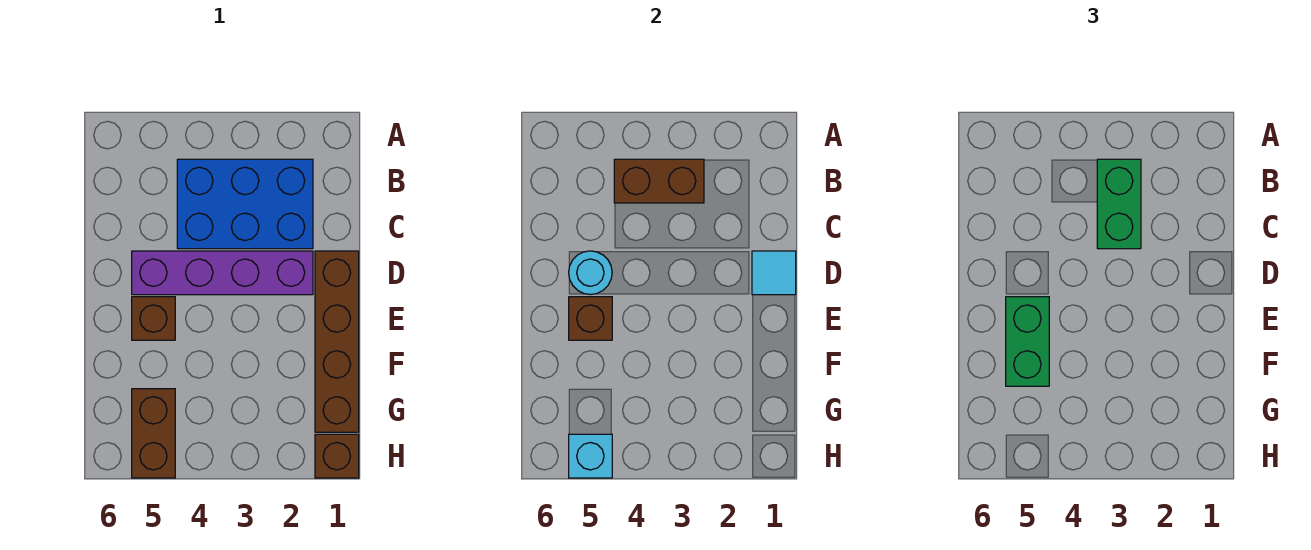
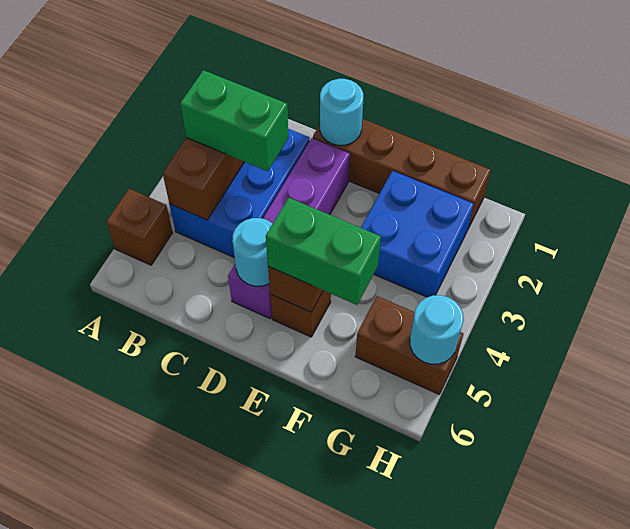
cyan tile D1 level 2 -> cyan round brick D1 level 2
none -> blue brick F2:G3 level 1
brown brick H1 level 1 -> brown brick A5 level 1
cyan brick H5 level 2 -> cyan round brick H5 level 2

